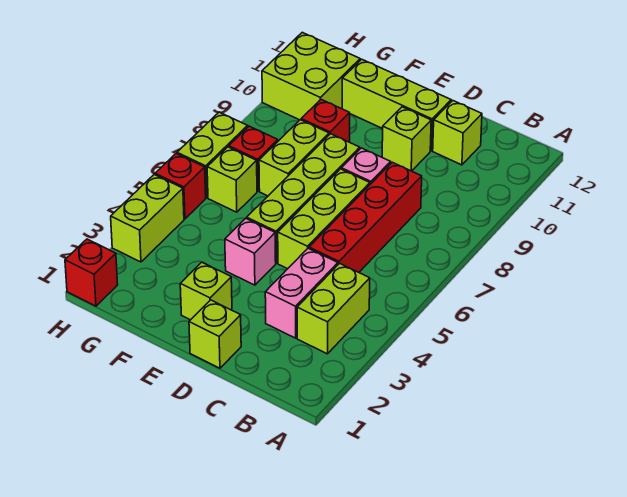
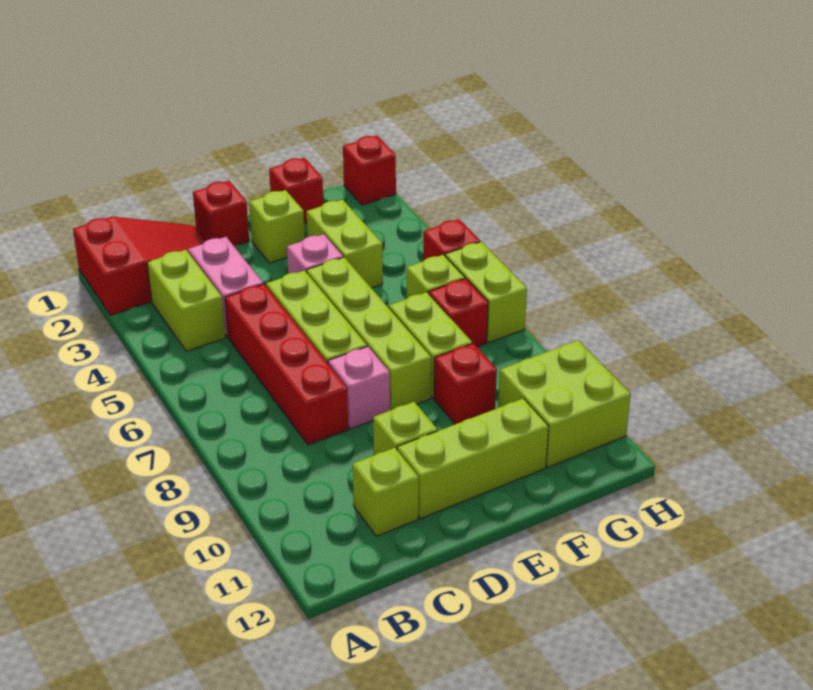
none -> red slope A1:C2 level 1 top A
lime brick D1 level 1 -> red brick D1 level 1
none -> red brick F1 level 1
lime brick H3:H4 level 1 -> lime brick F3:F4 level 1

